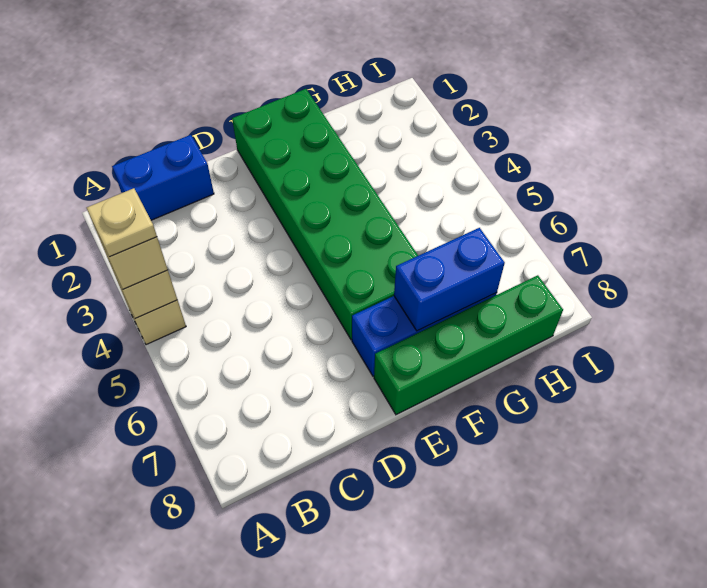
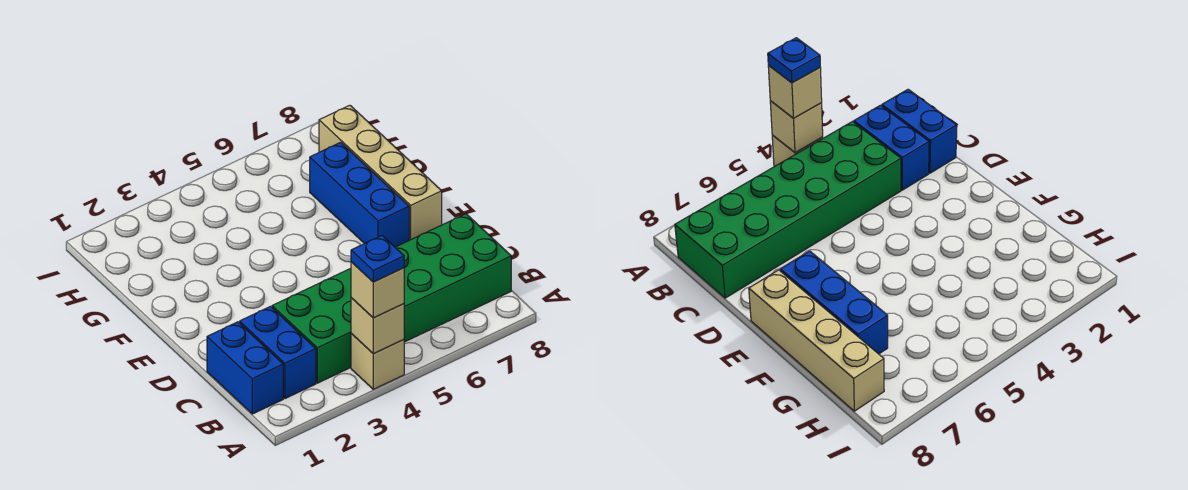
tan plate A4 level 4 -> blue plate A4 level 4
green brick E1:F6 level 1 -> green brick B3:C8 level 1
green brick E8:H8 level 1 -> tan brick E8:H8 level 1
blue brick F7:G7 level 2 -> blue brick B2:C2 level 1

